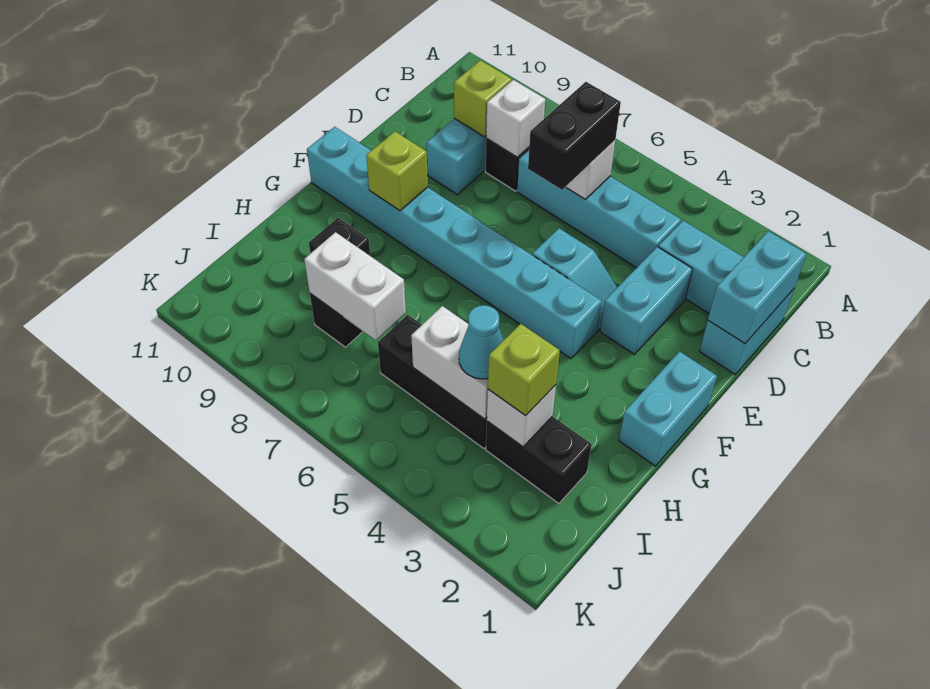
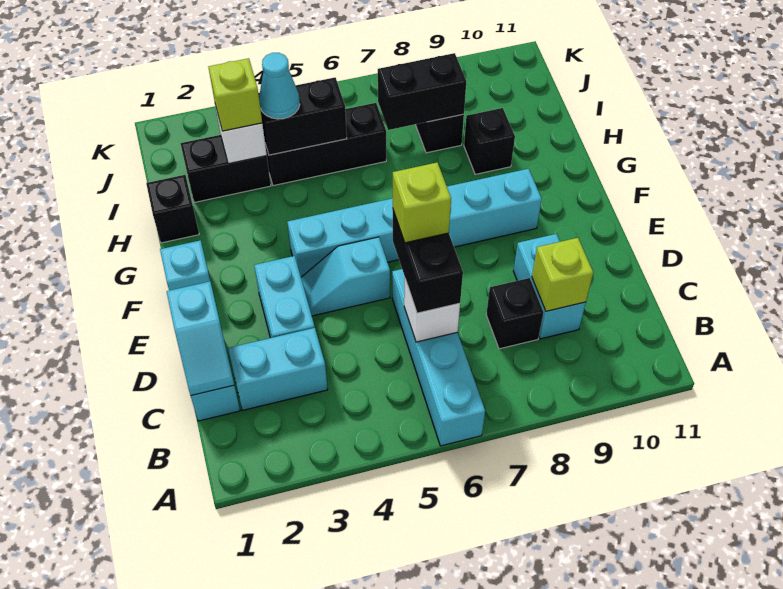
cyan brick C1:D1 level 2 -> cyan slope C1:D1 level 2 top D
cyan brick C4:C7 level 1 -> cyan brick A6:D6 level 1
white brick C8 level 2 -> none
cyan brick F1:G1 level 1 -> cyan brick F1 level 1
cyan brick F4:F11 level 1 -> cyan brick F4:F9 level 1
lime brick F9 level 2 -> lime brick D6 level 4
none -> black brick H1 level 1
white brick I4:I5 level 2 -> black brick I4:I5 level 2
white brick I7:I8 level 2 -> black brick I7:I8 level 2

